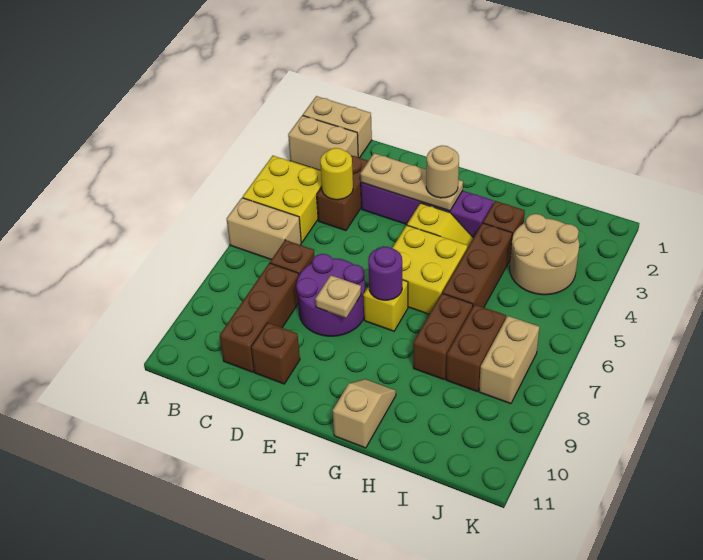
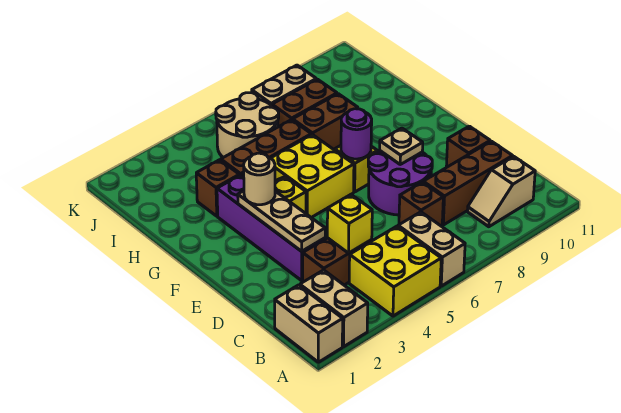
yellow round brick C4 level 2 -> yellow brick C4 level 2
tan slope G10:G11 level 1 top 11 -> tan slope B9:B10 level 1 top 10
tan round brick I3:J4 level 1 -> tan round brick I5:J6 level 1

